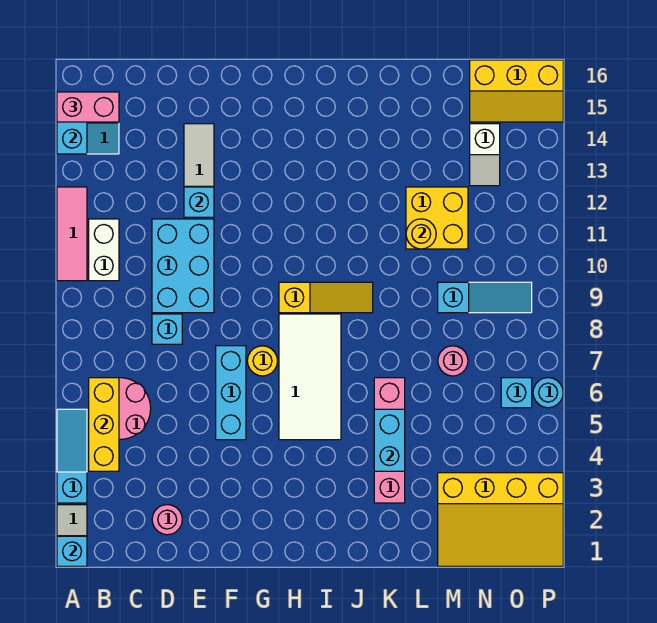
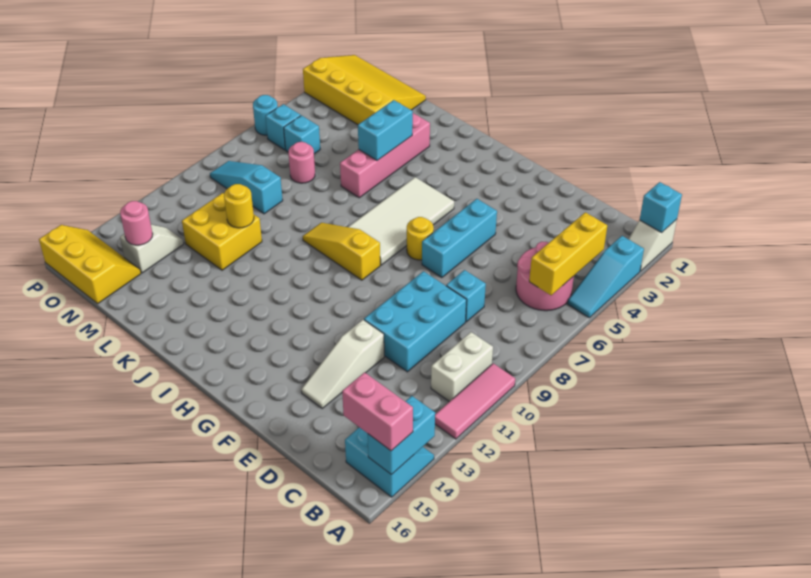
pink round brick D2 level 1 -> pink round brick N14 level 2
cyan brick E12 level 2 -> cyan brick N6 level 1

